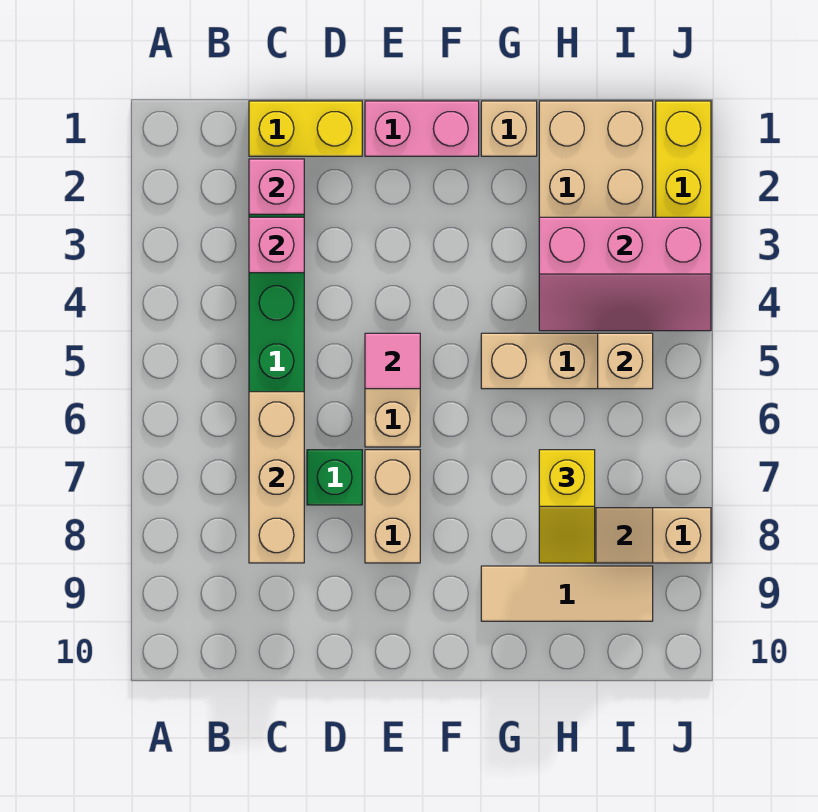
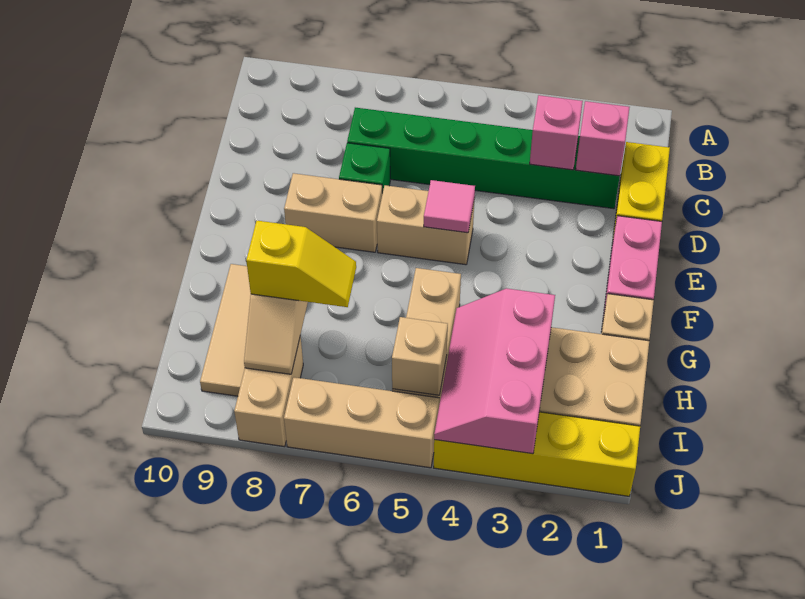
tan brick C6:C8 level 2 -> tan brick J5:J7 level 1
yellow slope H7:H8 level 3 top 7 -> yellow slope H7:H8 level 3 top 8

